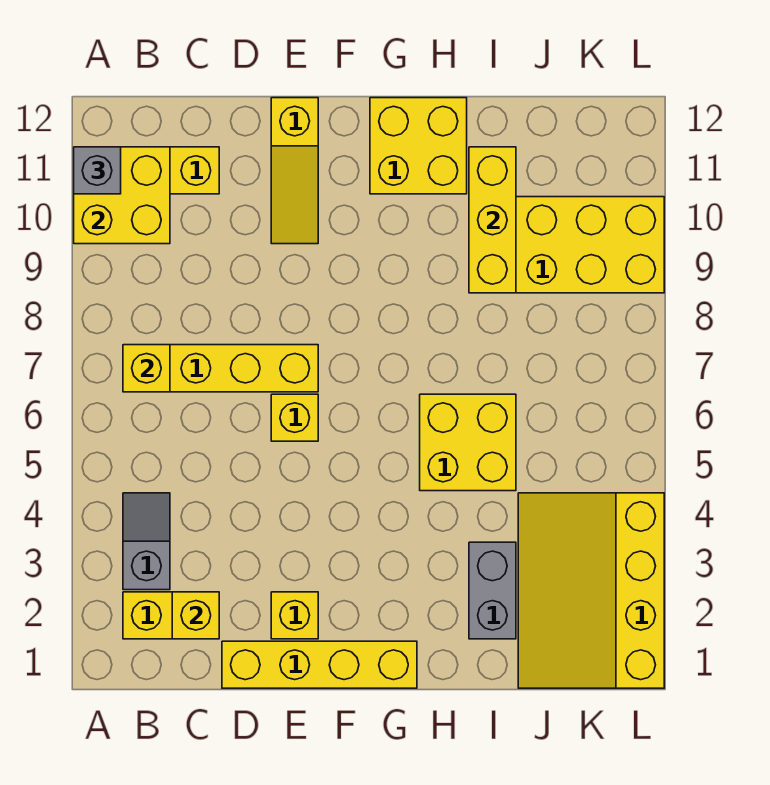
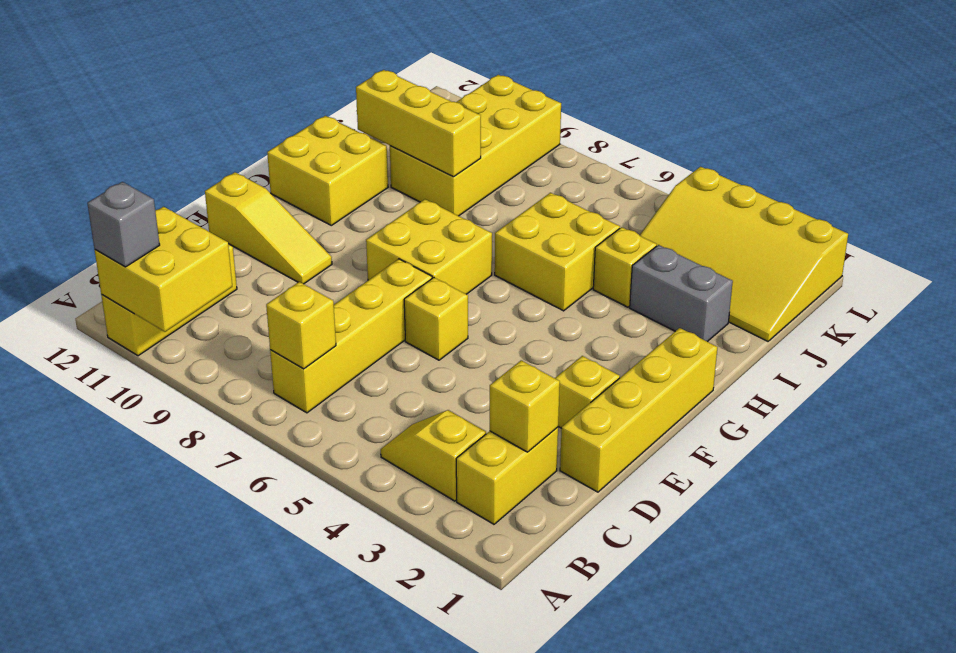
grey slope B3:B4 level 1 top 3 -> yellow slope B3:B4 level 1 top 3
none -> yellow brick F7:G8 level 1
none -> yellow brick I4 level 1

